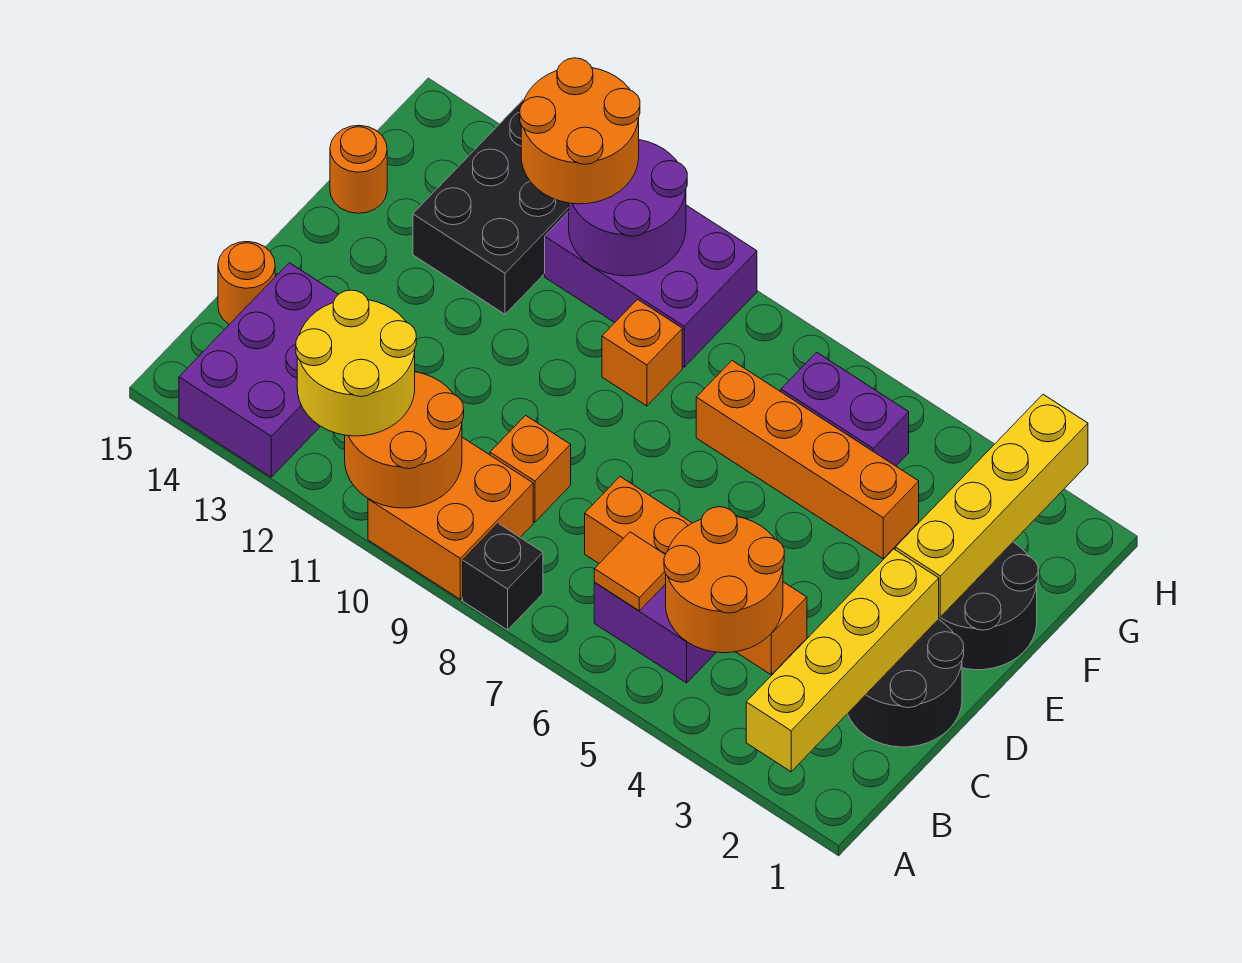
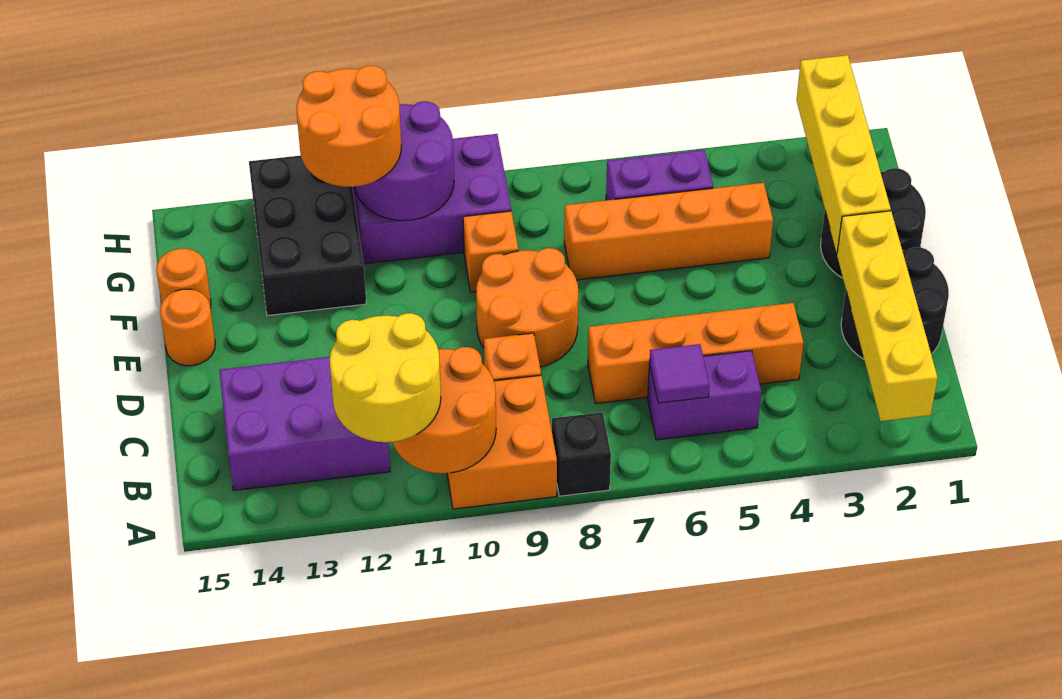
purple brick A13:C14 level 1 -> purple brick B12:C14 level 1
orange round brick B4:C5 level 2 -> orange round brick D8:E9 level 1
orange tile B6 level 2 -> purple tile B6 level 2
orange round brick C15 level 1 -> orange round brick E15 level 1

